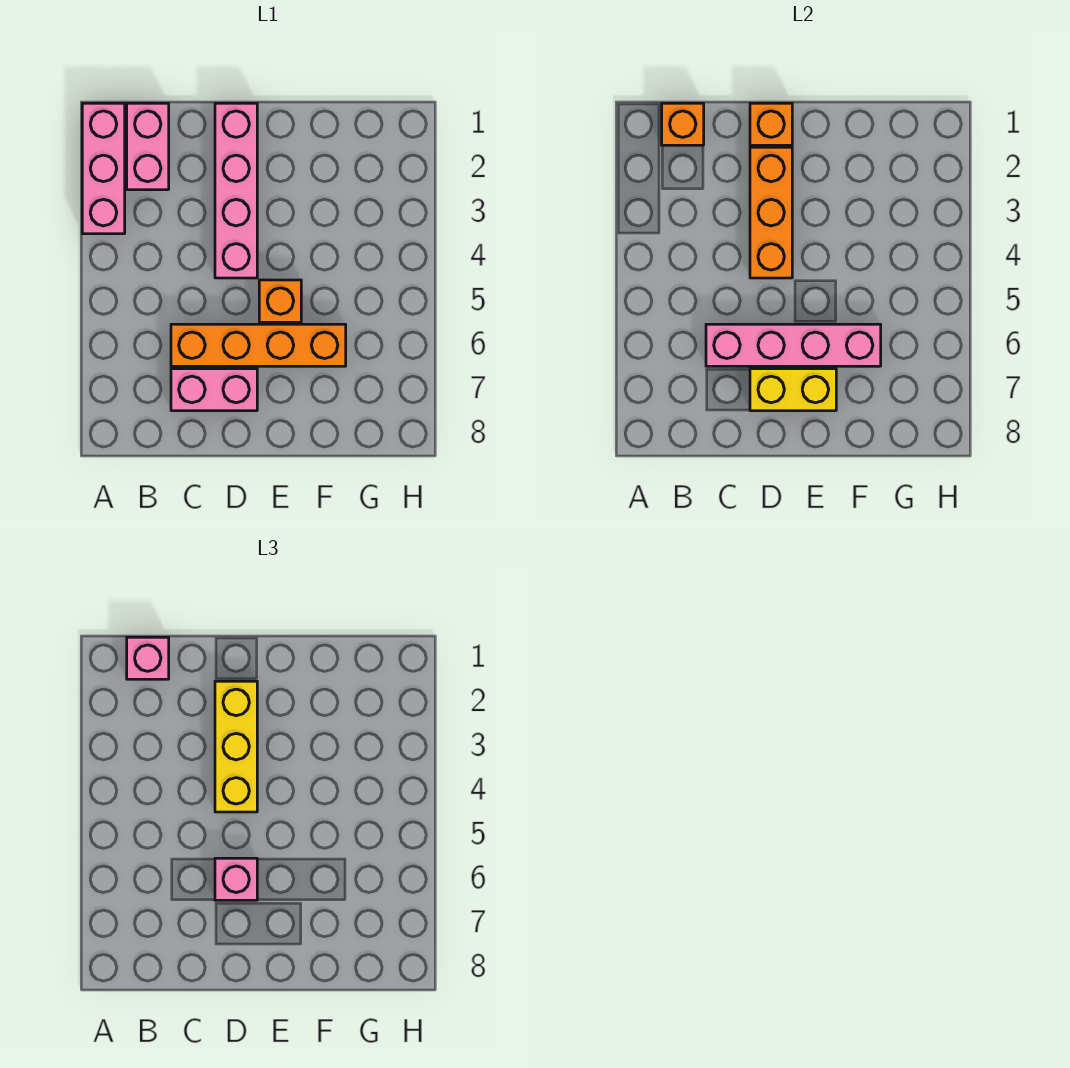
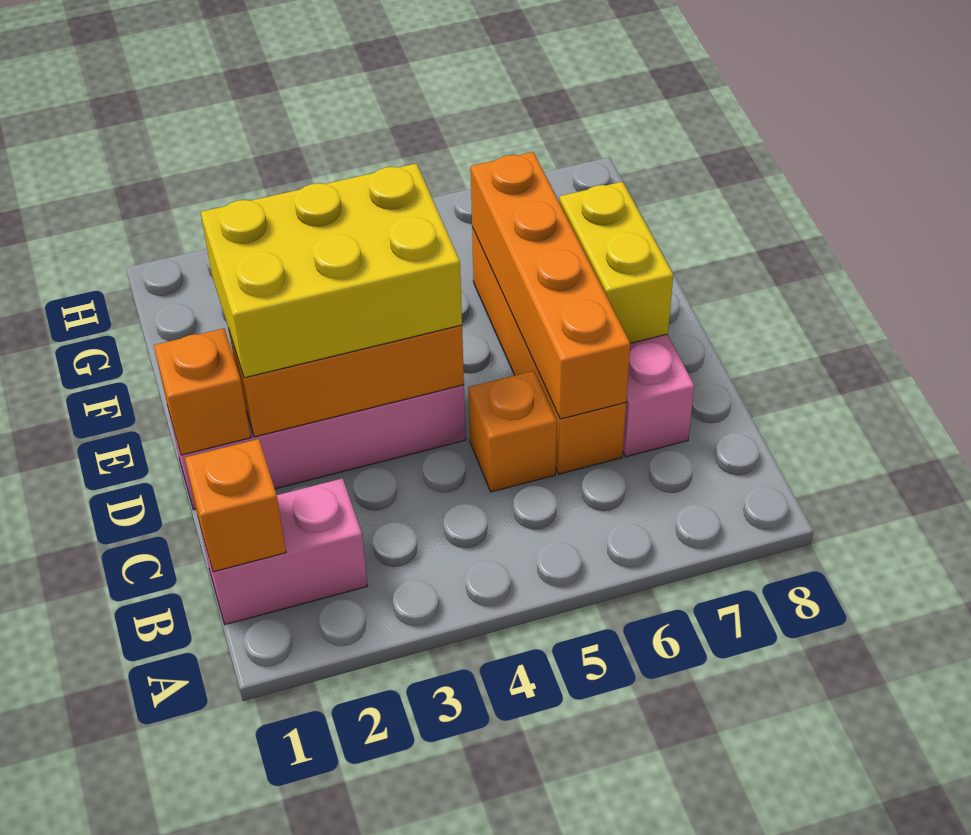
pink brick A1:A3 level 1 -> none
pink brick B1 level 3 -> none
pink brick C6:F6 level 2 -> orange brick C6:F6 level 2
yellow brick D2:D4 level 3 -> yellow brick D2:E4 level 3
pink brick D6 level 3 -> none
orange brick E5 level 1 -> orange brick C5 level 1

